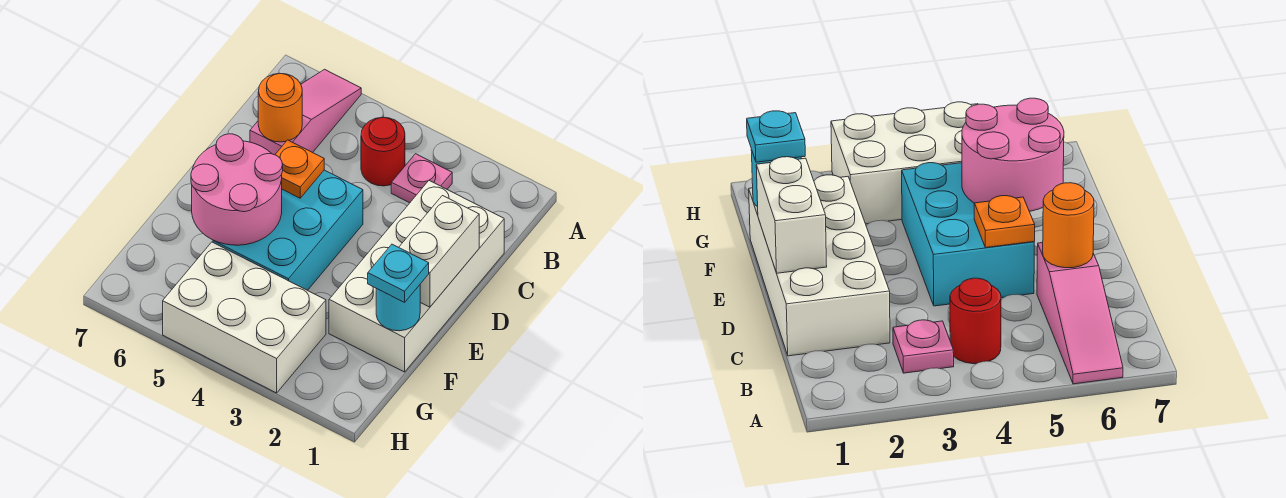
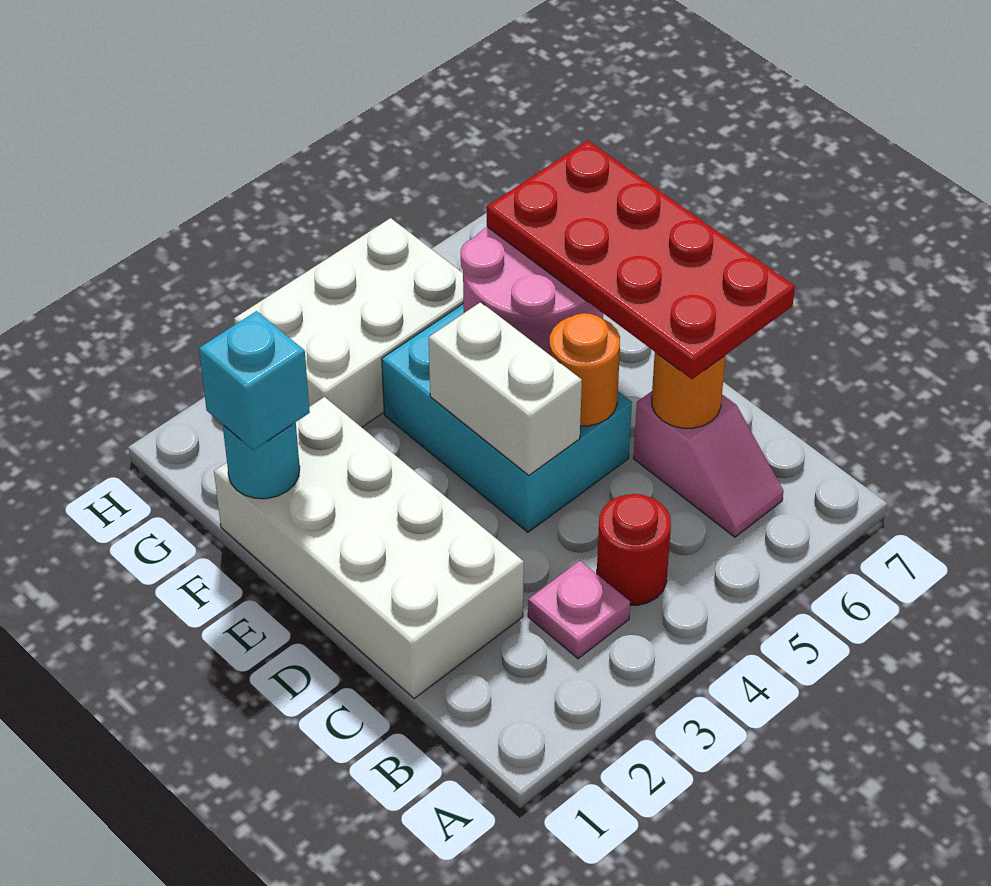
pink slope A6:C6 level 1 top C -> pink slope B6:C6 level 1 top C
none -> red plate C6:F7 level 3
white brick D1:E1 level 2 -> white brick D4:E4 level 2
orange plate D5 level 2 -> orange round brick D5 level 2
cyan plate F1 level 3 -> cyan brick F1 level 3

